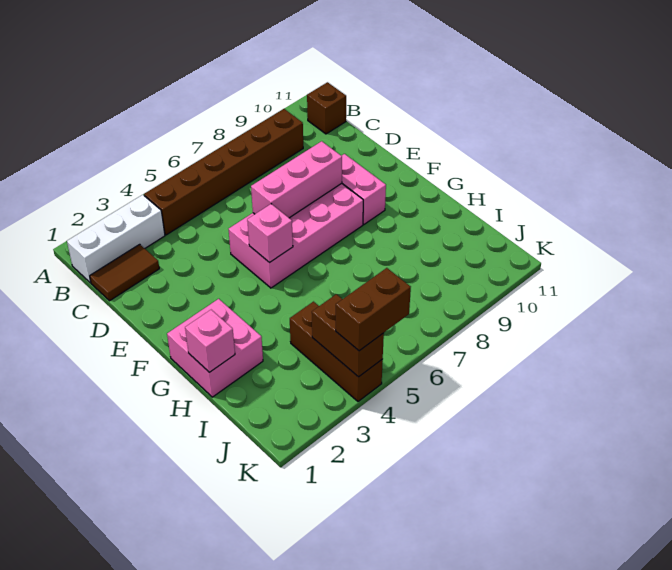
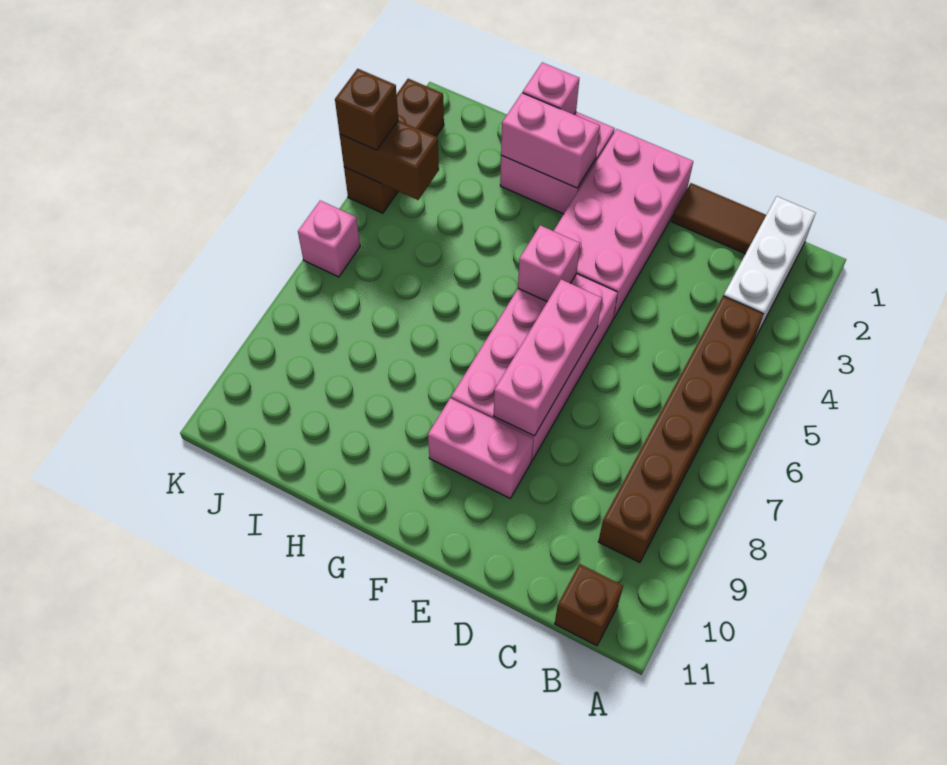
brown tile C1:C2 level 1 -> brown tile C1:D1 level 1
none -> pink brick E1:F4 level 1
none -> pink brick G2:H2 level 2
brown brick I4:K4 level 1 -> brown brick K2:K4 level 1
brown brick K4:K5 level 3 -> brown brick K4 level 3
none -> pink brick K6 level 1

